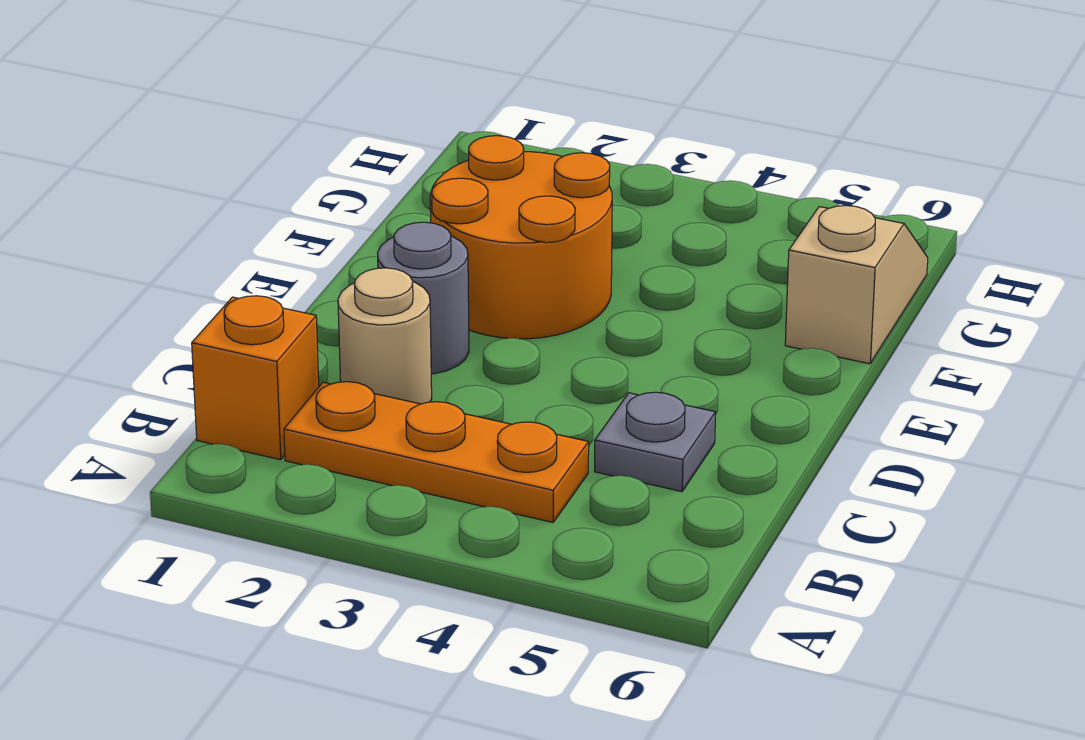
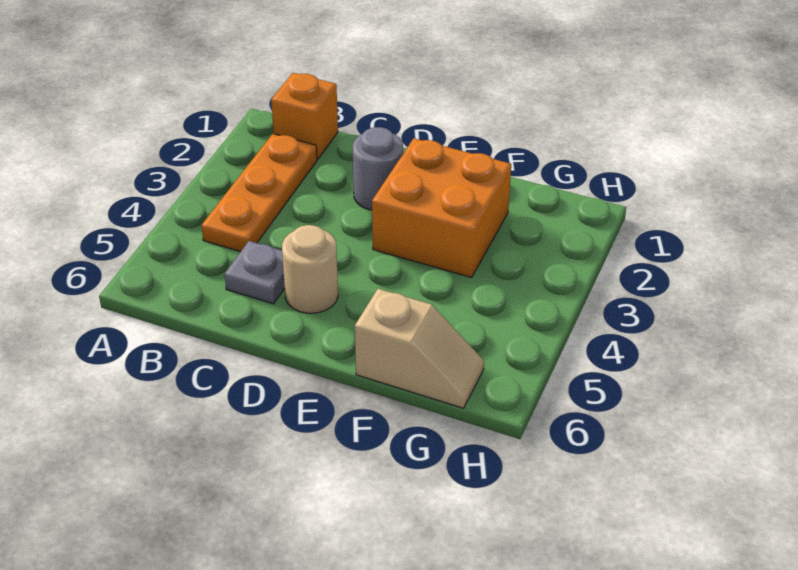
tan round brick C2 level 1 -> tan round brick D5 level 1
orange round brick E2:F3 level 1 -> orange brick E2:F3 level 1

